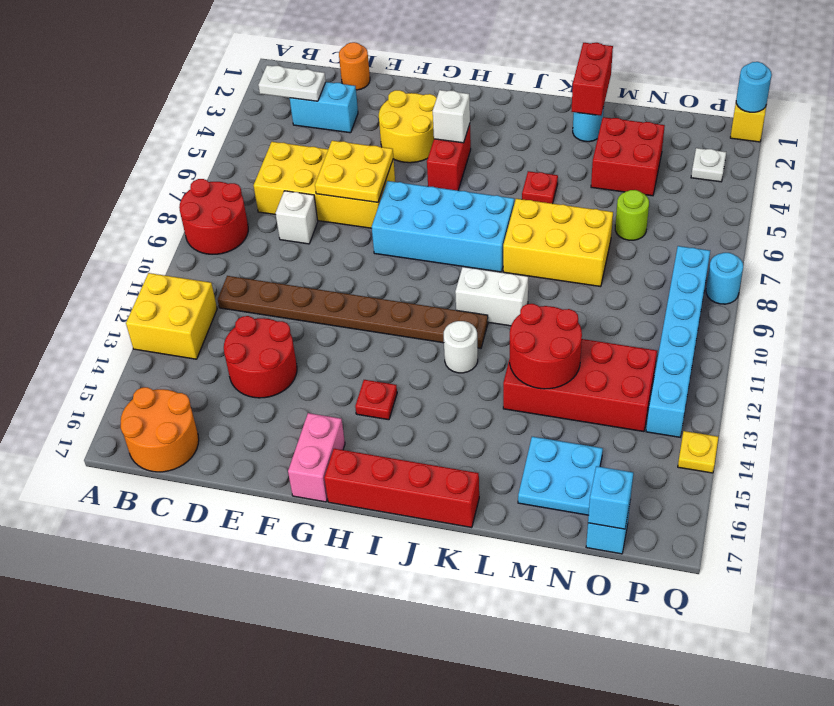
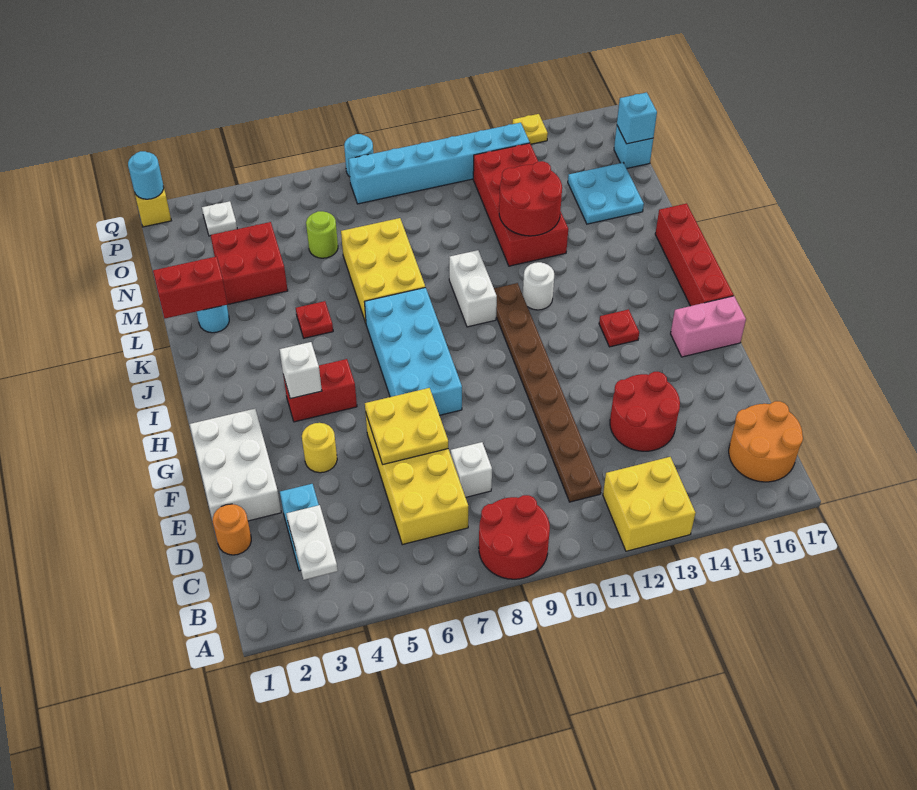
none -> white brick E1:G2 level 1
yellow round brick F3:G4 level 1 -> yellow round brick F4 level 1

